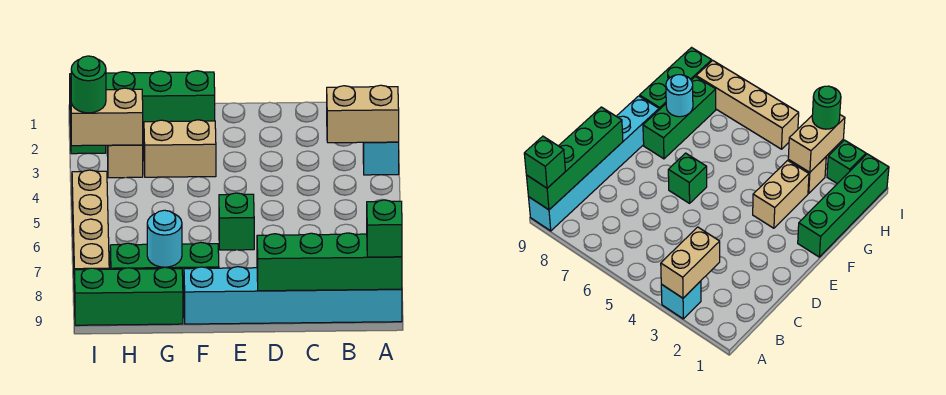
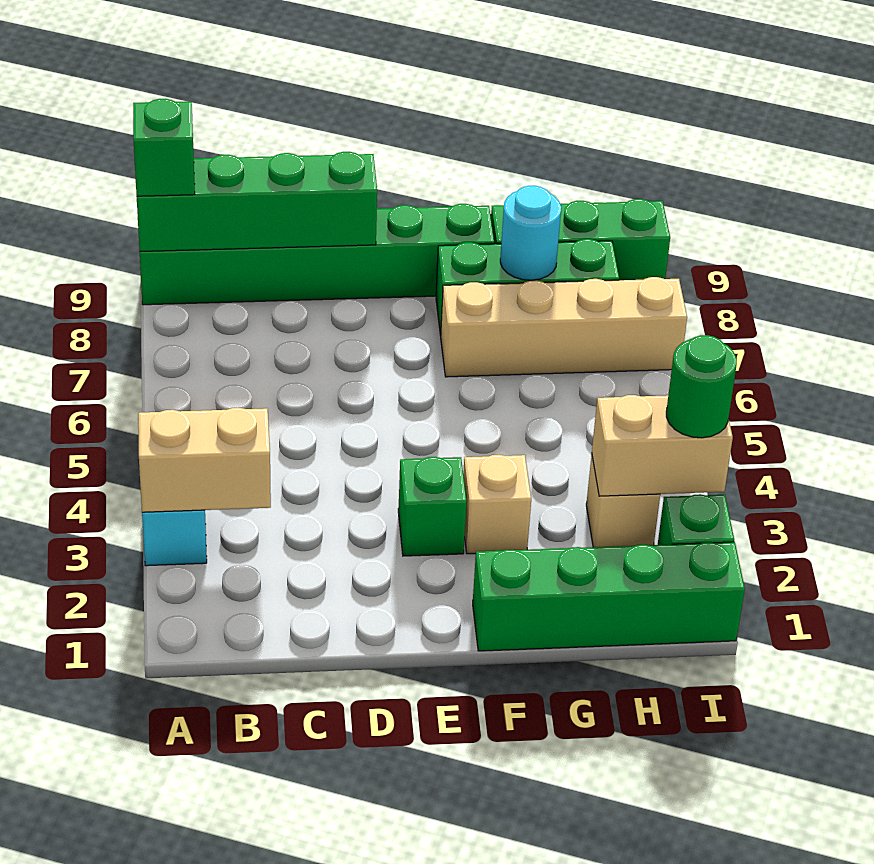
cyan brick A9:F9 level 1 -> green brick A9:F9 level 1
green brick E6 level 1 -> green brick E3 level 1
tan brick F3:G3 level 1 -> tan brick F3 level 1
tan brick I5:I8 level 1 -> tan brick F7:I7 level 1

